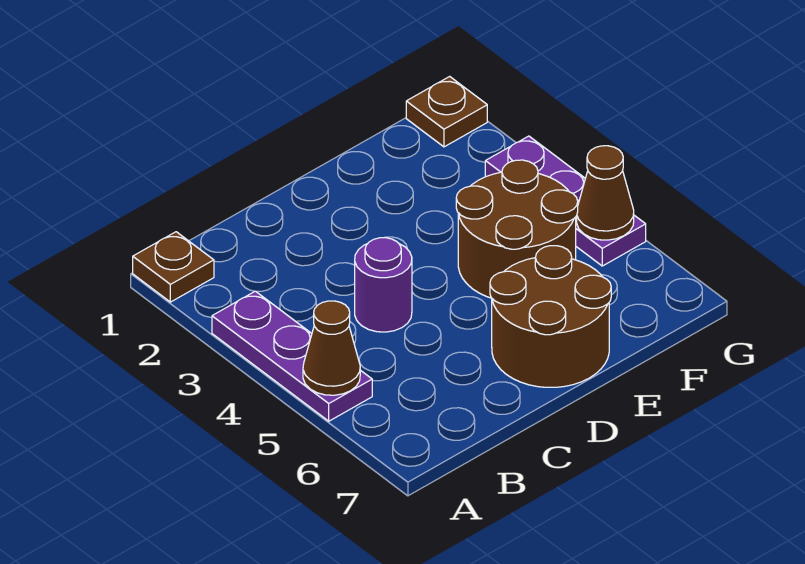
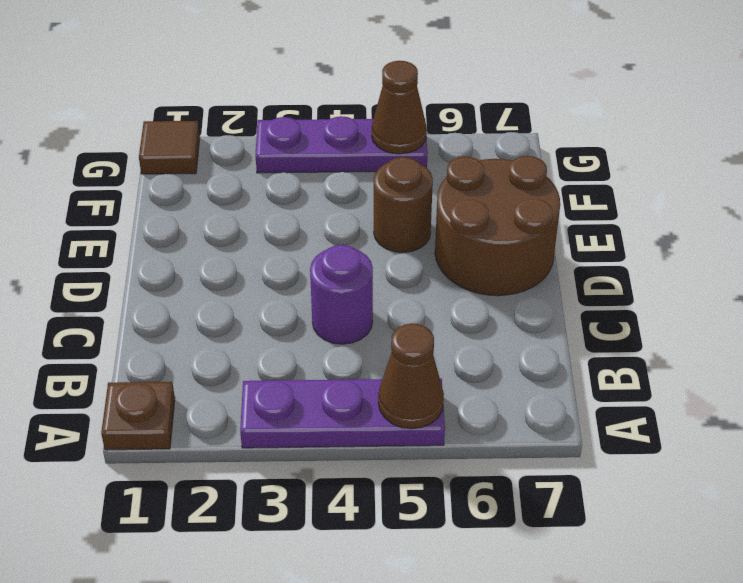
brown round brick E4:F5 level 1 -> brown round brick E5 level 1
brown plate G1 level 1 -> brown tile G1 level 1

